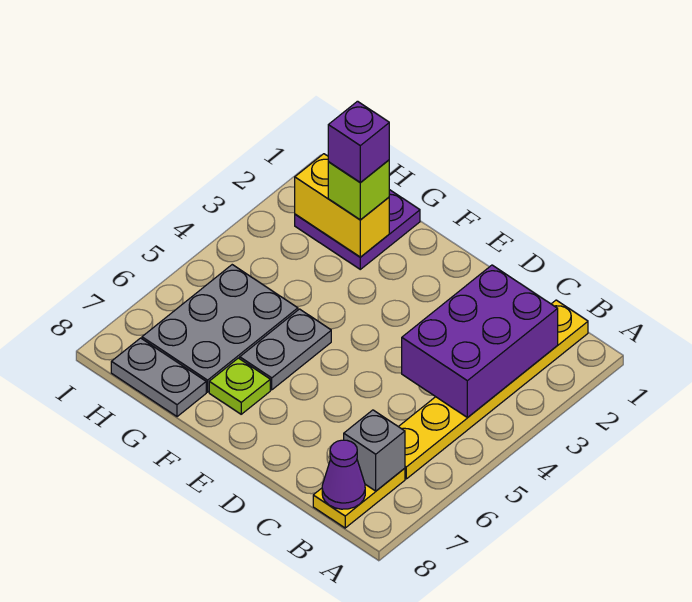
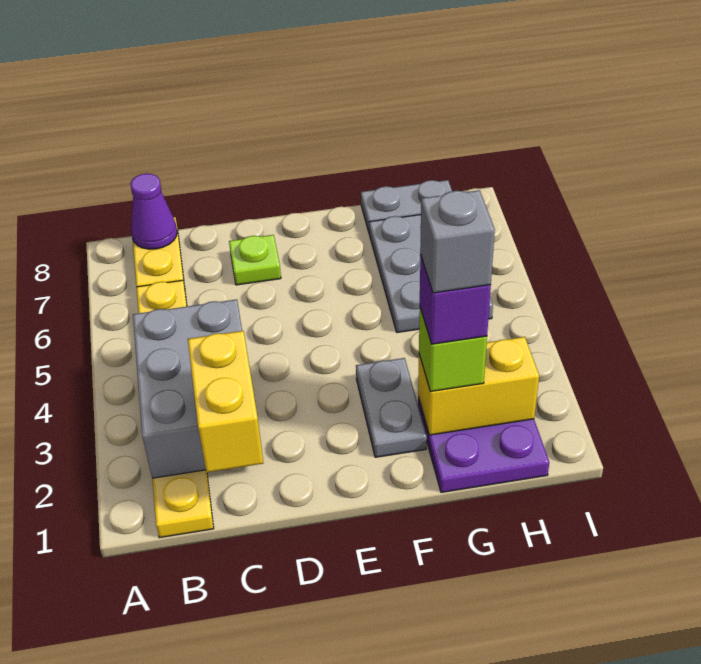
purple brick B2:C4 level 2 -> grey brick B2:C4 level 2
grey brick B7 level 2 -> grey brick G2 level 5
none -> yellow brick C1:C2 level 3
grey plate F5:F6 level 1 -> grey plate F2:F3 level 1
lime plate F7 level 1 -> lime plate D7 level 1

